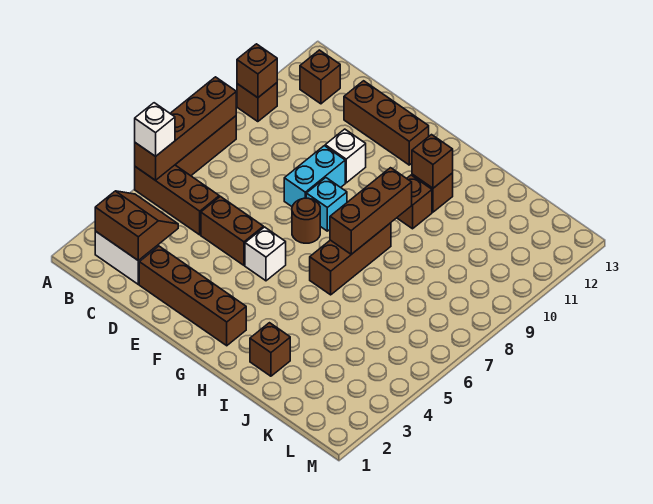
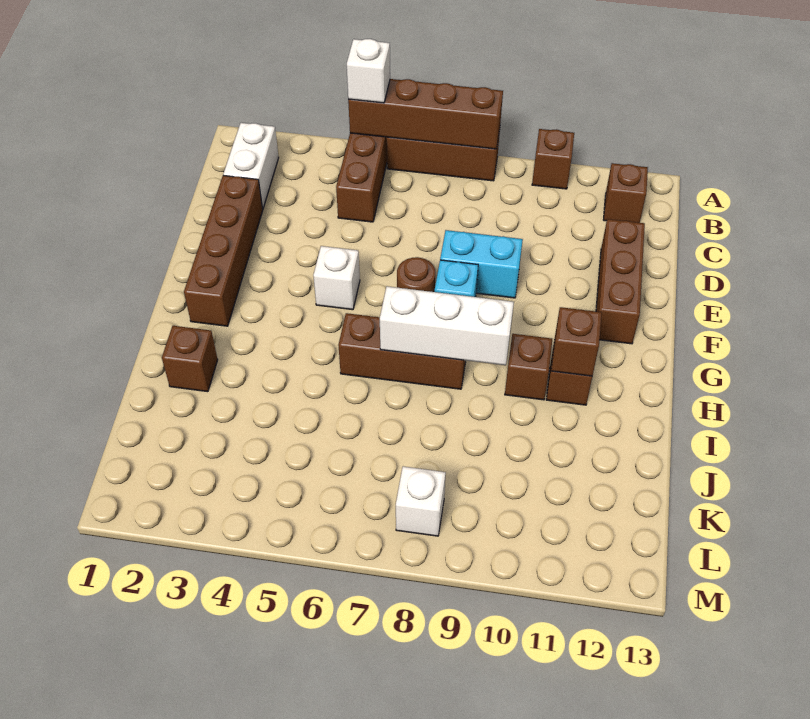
brown brick A10 level 2 -> none
brown slope B2:C3 level 2 top 2 -> none
brown brick D5:E5 level 1 -> none
white brick E10 level 1 -> white brick L8 level 1
brown brick H7:H9 level 2 -> white brick H7:H9 level 2

